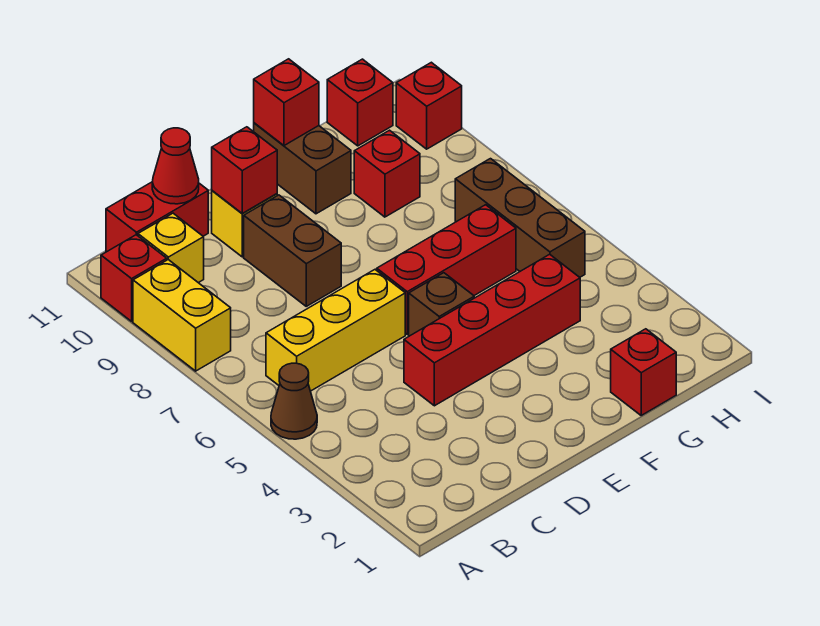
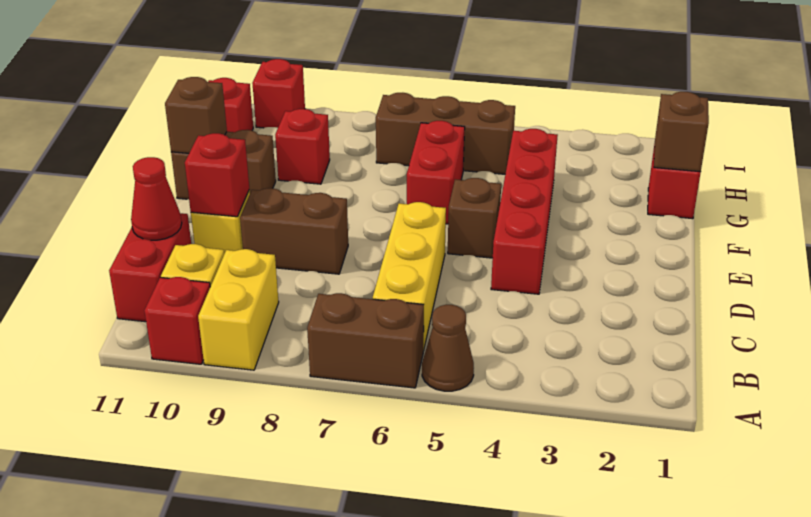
none -> brown brick A6:A7 level 1
yellow brick A8:A9 level 1 -> yellow brick A9:B9 level 1
red brick E6:G6 level 1 -> red brick F6:G6 level 1
red brick F11 level 2 -> brown brick F11 level 2
none -> brown brick G1 level 2

